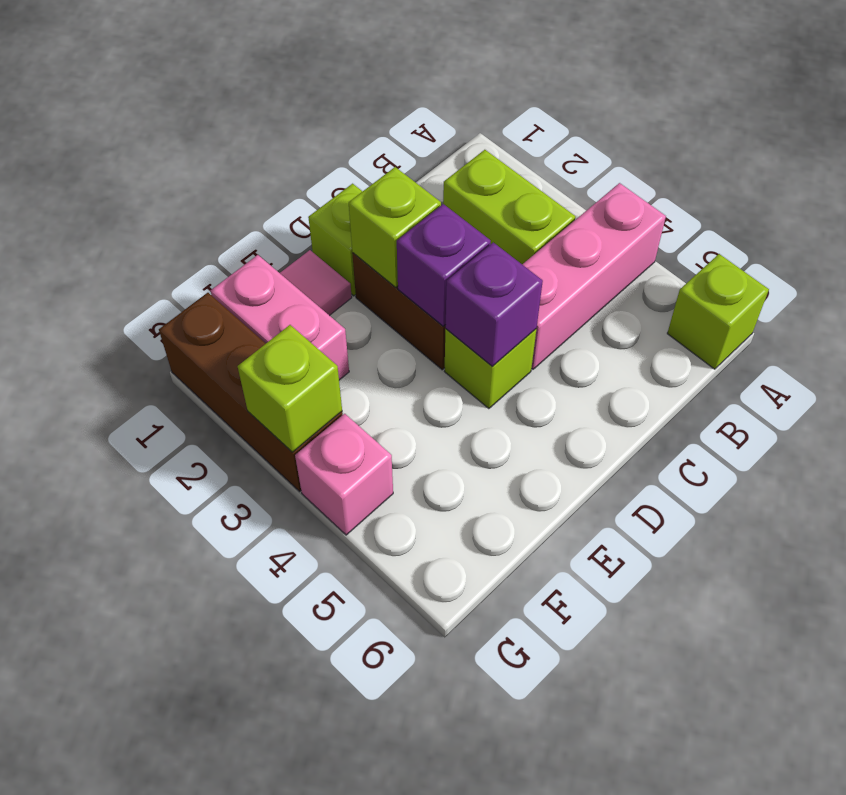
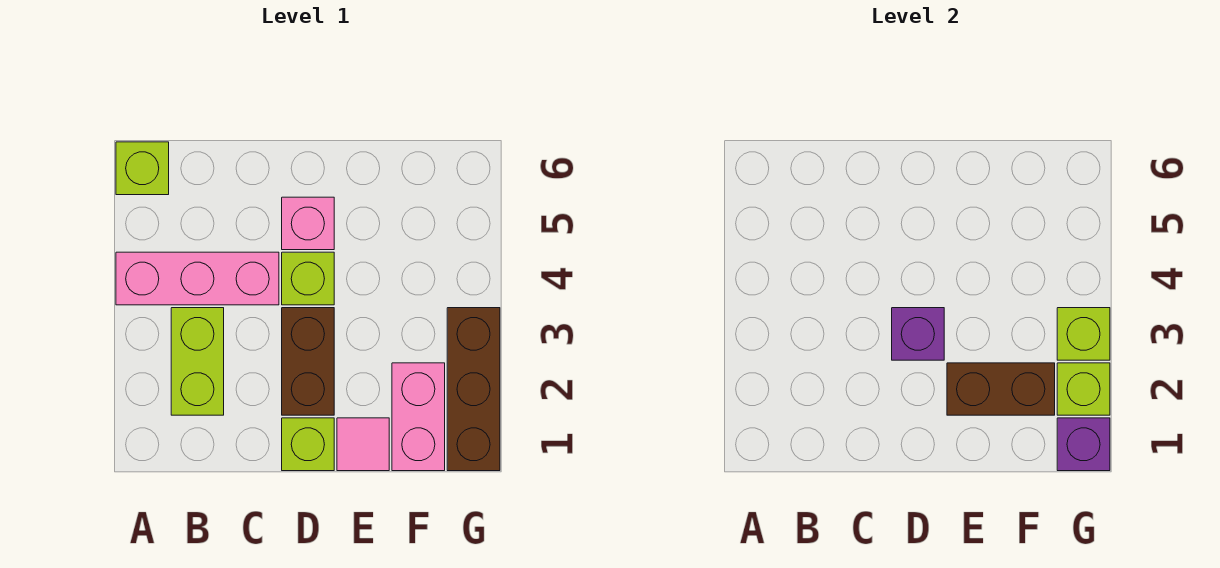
lime brick D2 level 2 -> lime brick G2 level 2
purple brick D4 level 2 -> purple brick G1 level 2
none -> brown brick E2:F2 level 2
pink brick G4 level 1 -> pink brick D5 level 1

